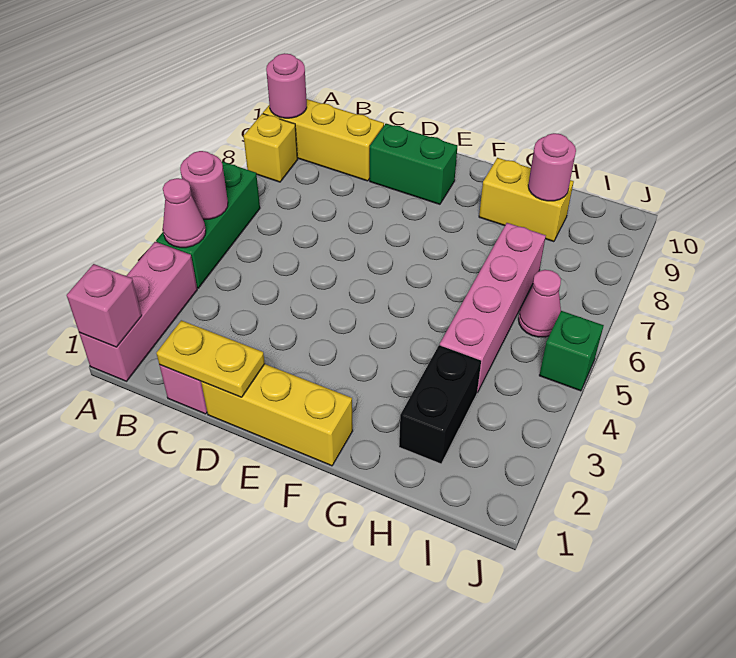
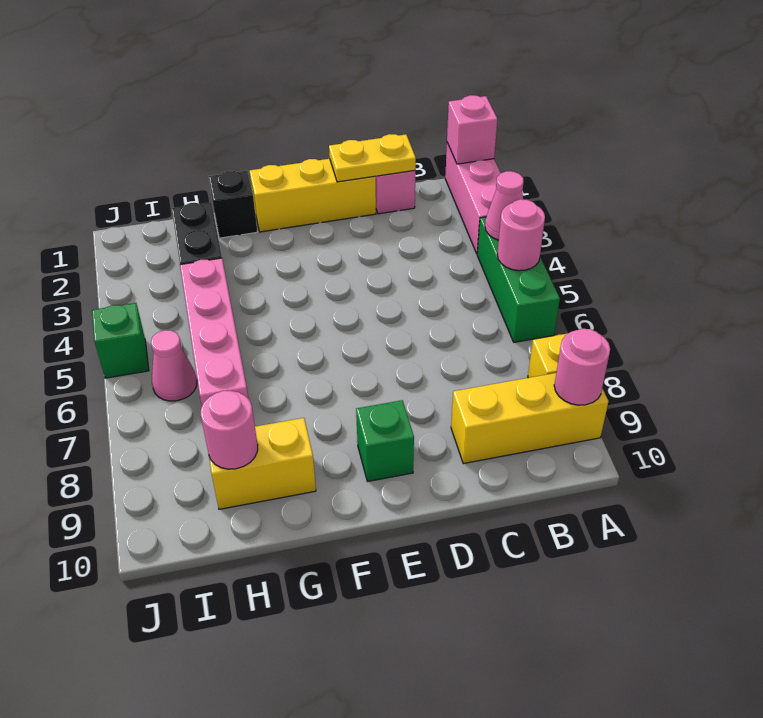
green brick D9:E9 level 1 -> green brick E9 level 1
none -> black brick G1 level 1

